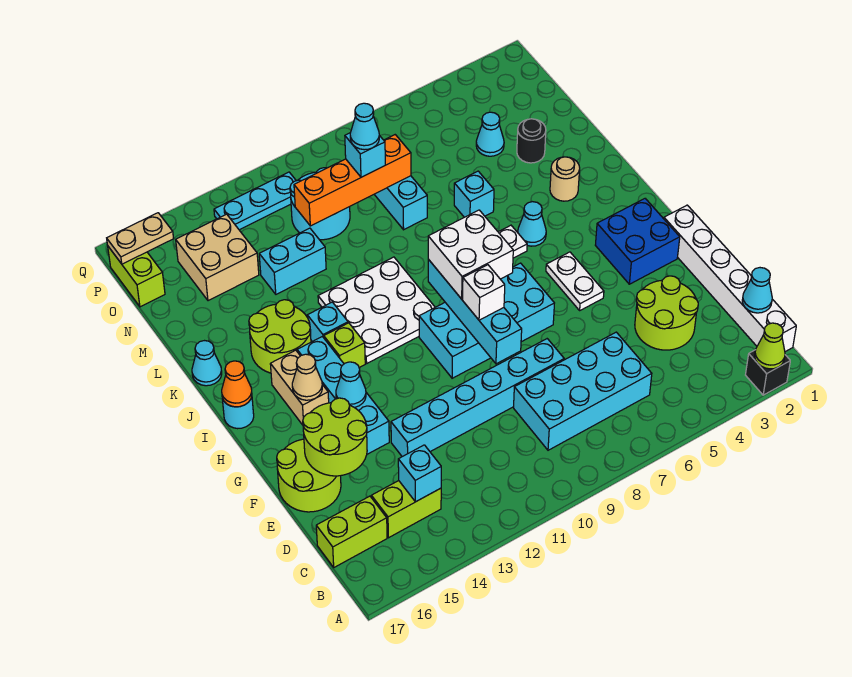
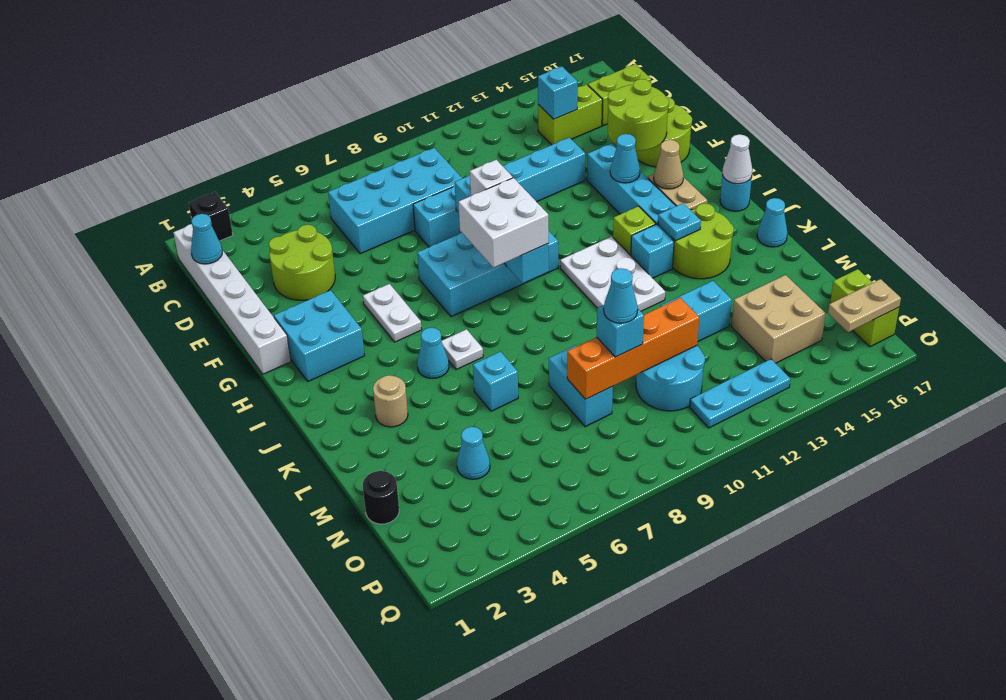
lime cone A2 level 2 -> none
blue brick G2:H3 level 1 -> cyan brick G2:H3 level 1
white plate I10:K12 level 1 -> white plate I11:K12 level 1
orange cone I17 level 2 -> white cone I17 level 2
none -> cyan plate J14 level 2
black round brick M3 level 1 -> black round brick N1 level 1

